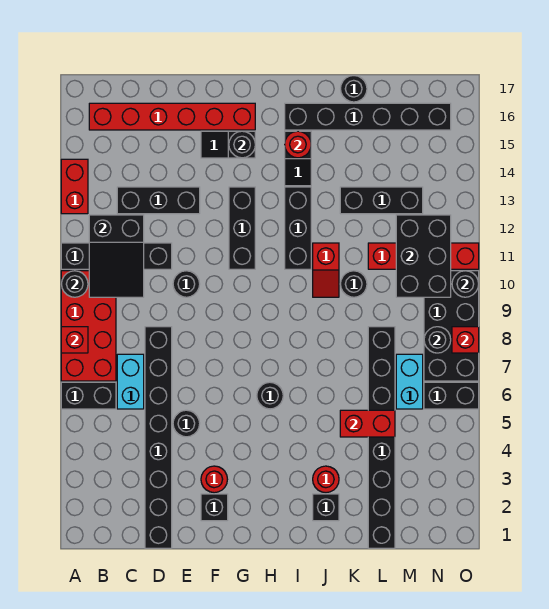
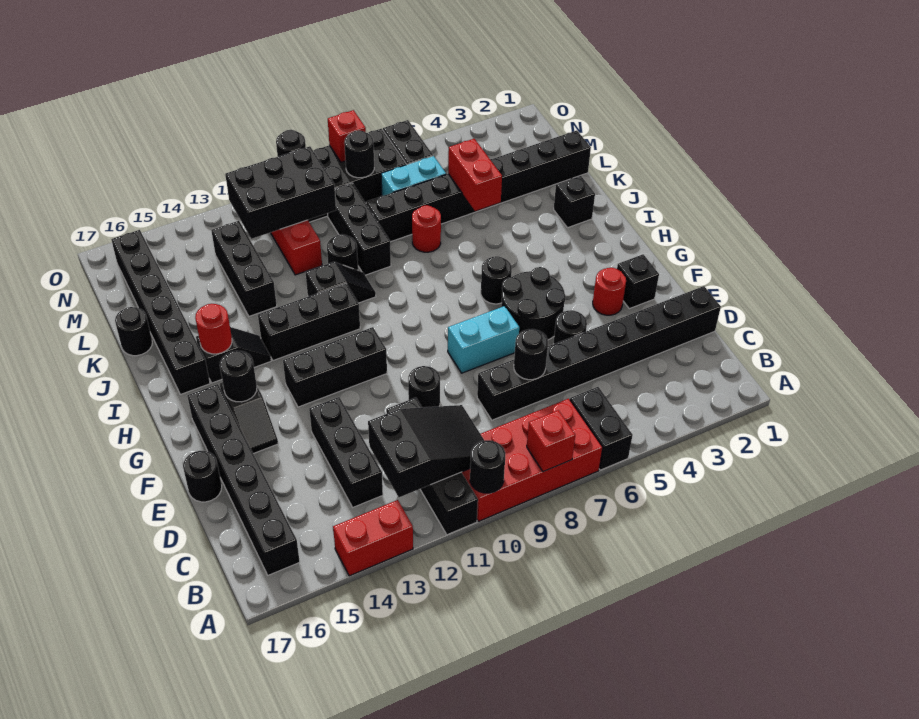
red brick B16:G16 level 1 -> black brick B16:G16 level 1
cyan brick C6:C7 level 1 -> cyan brick F7:F8 level 1
none -> black round brick D7 level 2
none -> black round brick E17 level 1
none -> black round brick F5:G6 level 1
red round brick J3 level 1 -> red round brick K7 level 1
red slope J10:J11 level 1 top 11 -> black slope J10:J11 level 1 top 11
none -> black brick K9:M9 level 1

